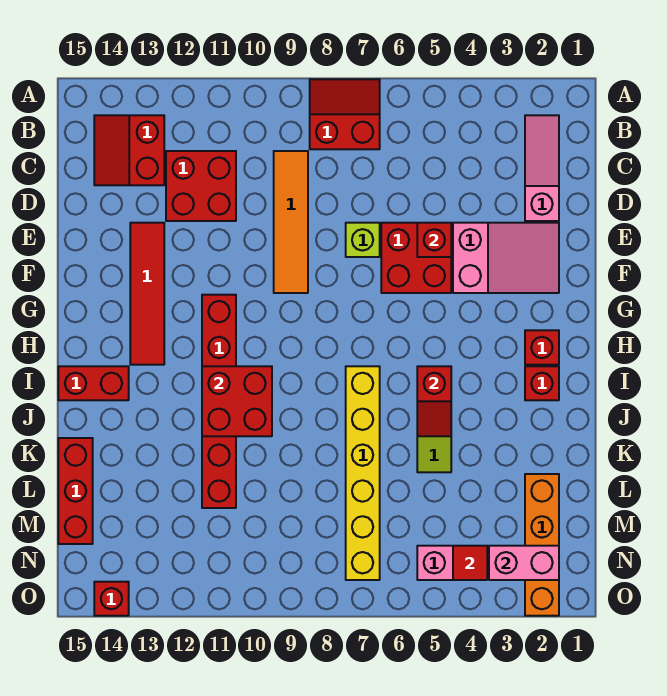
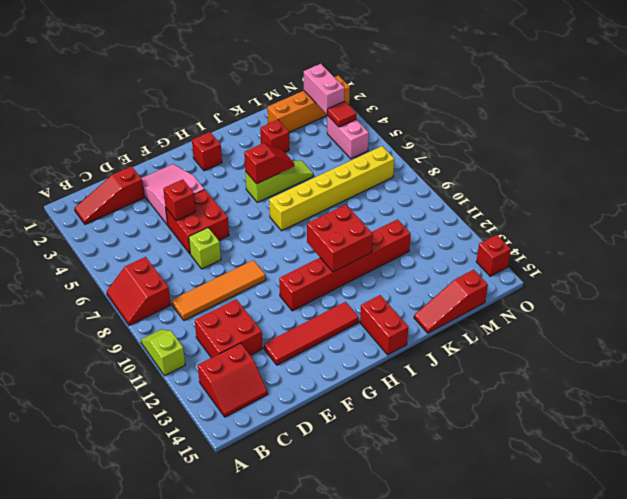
none -> lime slope A10:A11 level 1 top 11
pink slope B2:D2 level 1 top D -> red slope B2:D2 level 1 top D
red brick I2 level 1 -> red brick K3 level 1
red brick K15:M15 level 1 -> red slope K15:M15 level 1 top M

